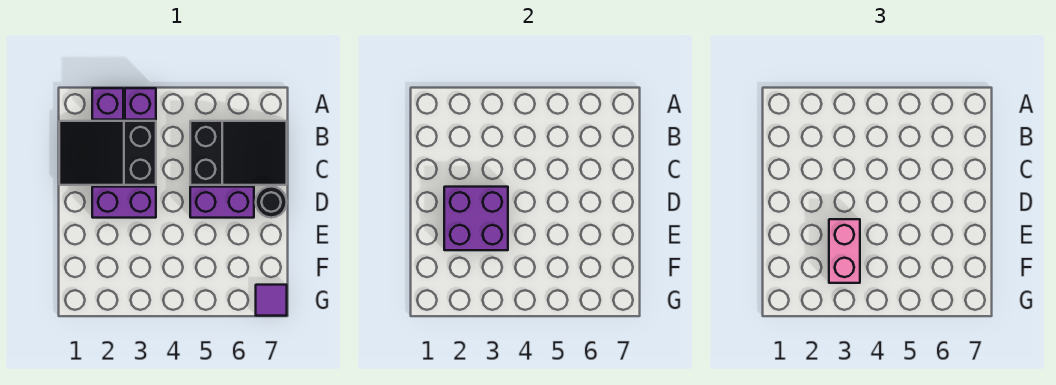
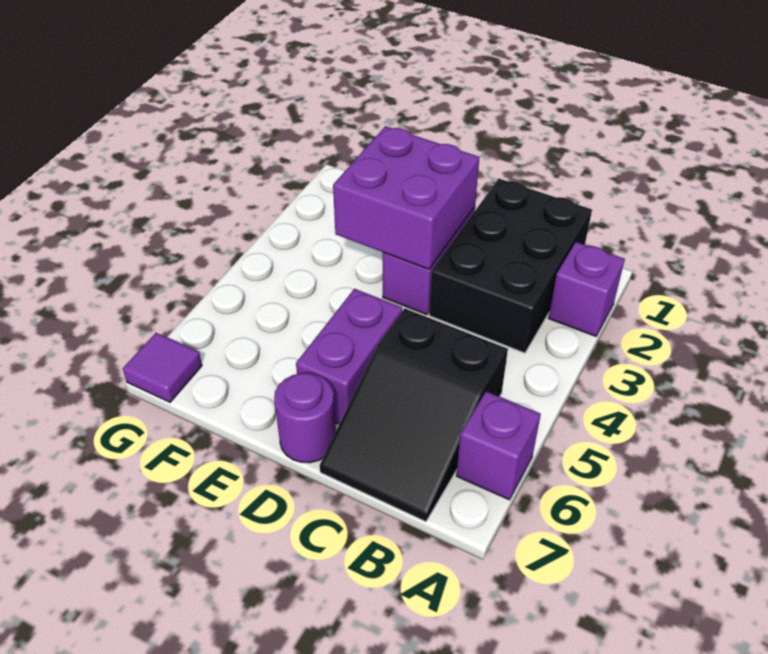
purple brick A3 level 1 -> purple brick A6 level 1
black slope B1:C3 level 1 top 3 -> black brick B1:C3 level 1
black round brick D7 level 1 -> purple round brick D7 level 1
pink brick E3:F3 level 3 -> none

